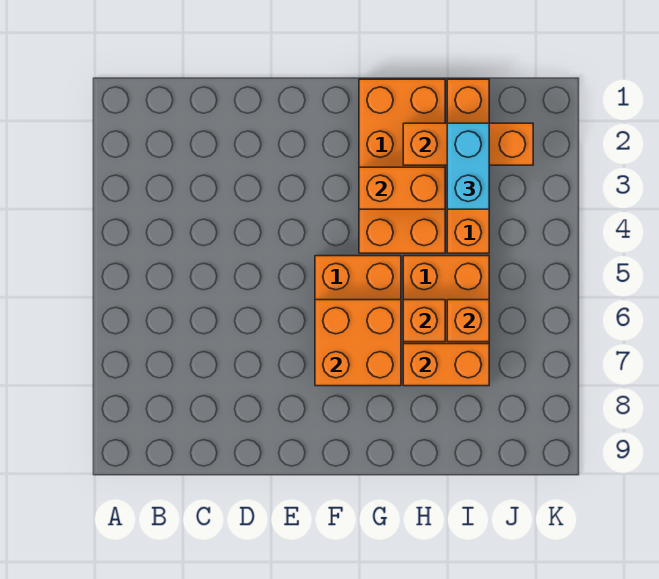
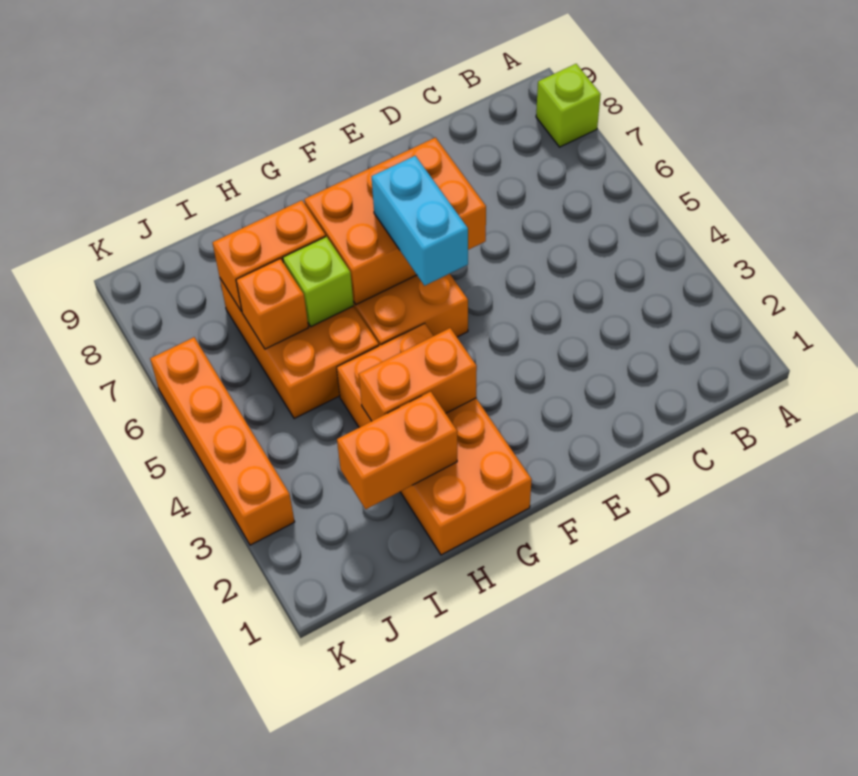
none -> lime brick A8 level 1
orange brick F6:G7 level 2 -> orange brick E6:G7 level 2
orange brick H2:J2 level 2 -> orange brick H2:I2 level 2
orange brick H6 level 2 -> lime brick H6 level 2
orange brick I1:I4 level 1 -> orange brick K3:K6 level 1
cyan brick I2:I3 level 3 -> cyan brick F5:F6 level 3

